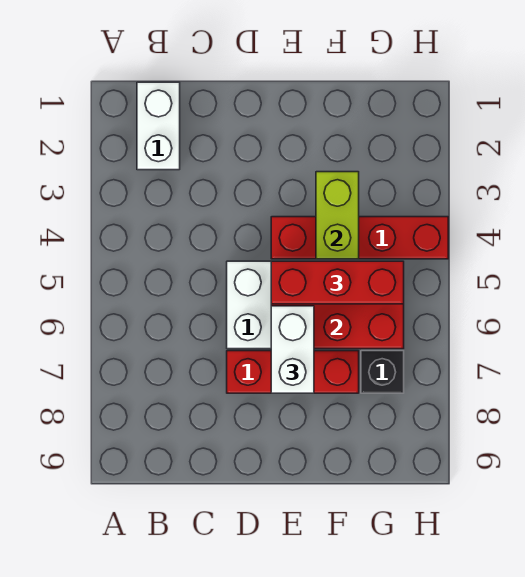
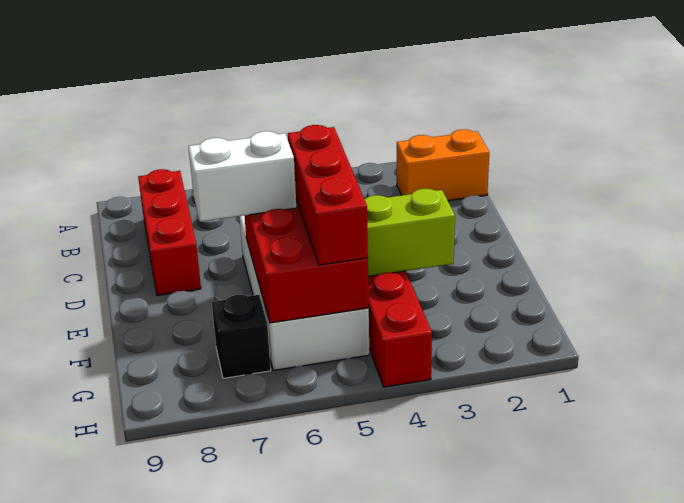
white brick B1:B2 level 1 -> orange brick B1:B2 level 1
red brick D7:F7 level 1 -> red brick B8:D8 level 1

